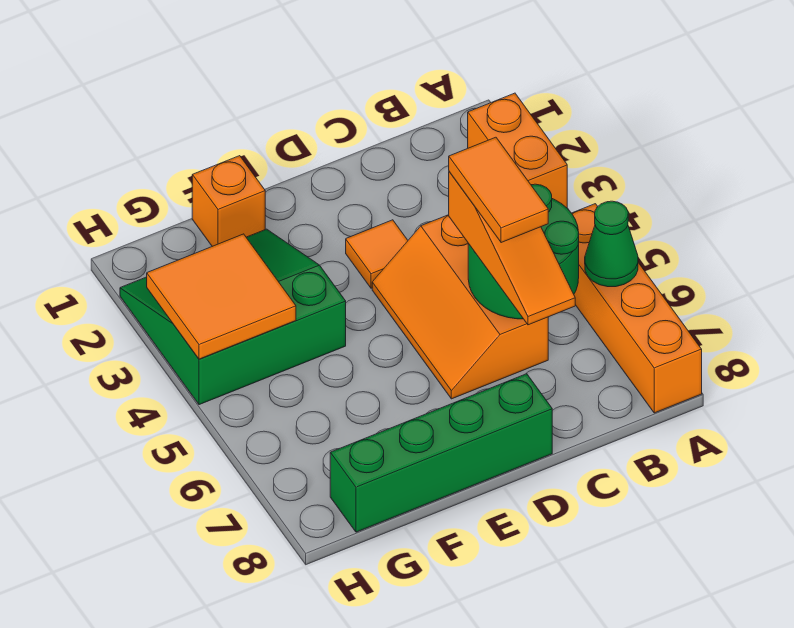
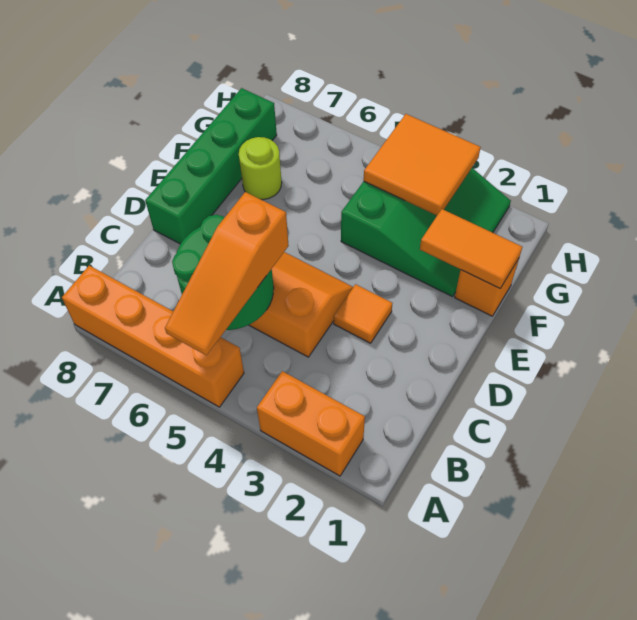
green cone A6 level 2 -> none
orange slope C5:C7 level 3 top 5 -> orange slope A5:C5 level 3 top C
orange tile C5:C6 level 4 -> orange tile F1:F2 level 2
none -> lime round brick F7 level 1

